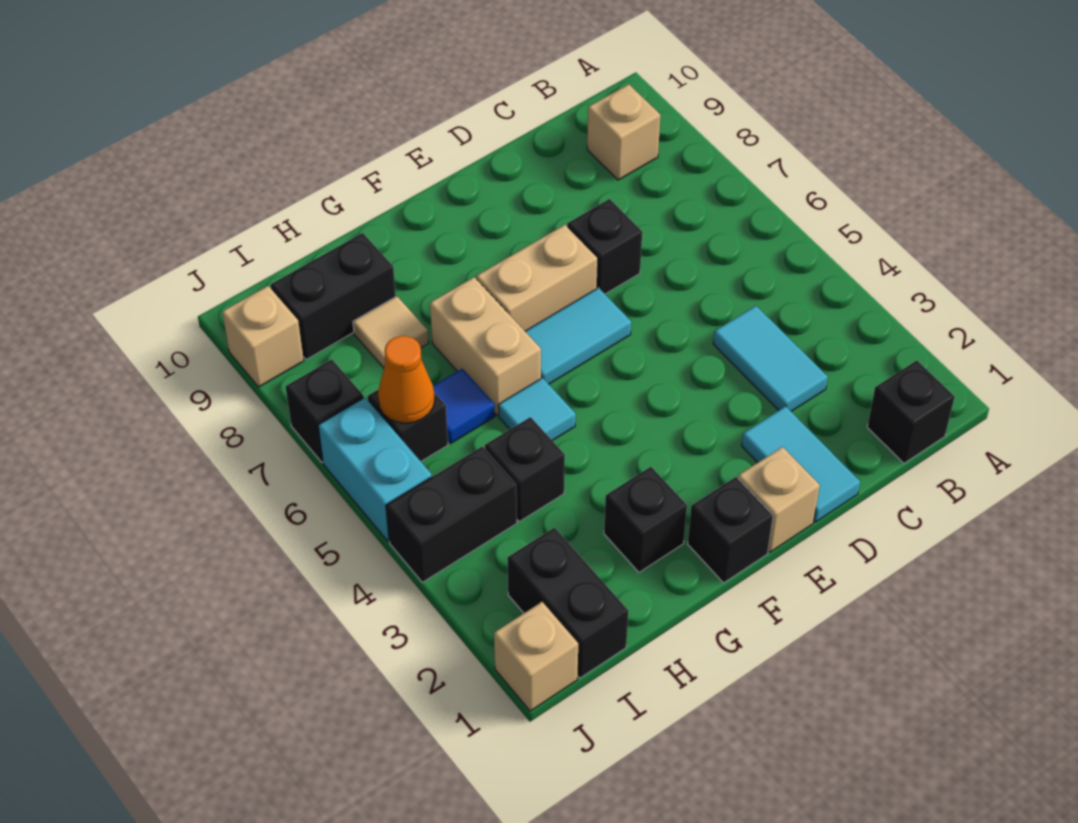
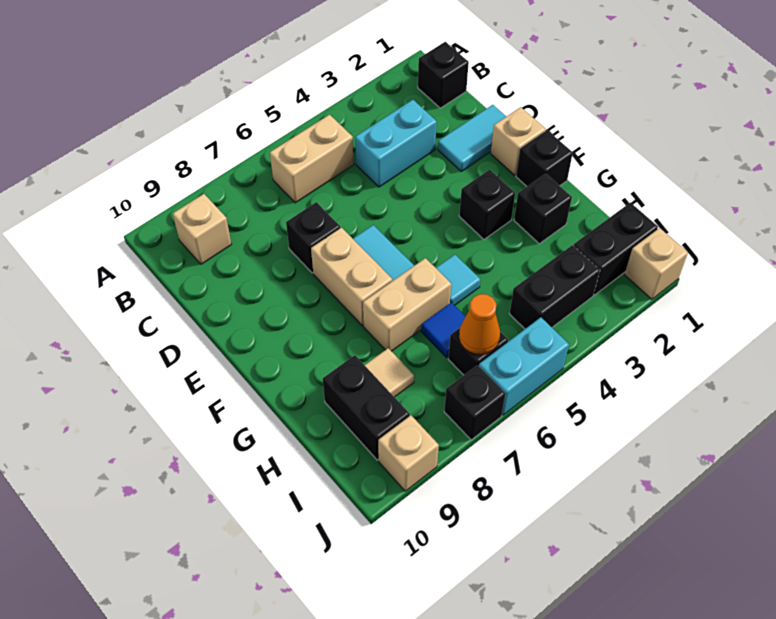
none -> tan brick B5:B6 level 1
cyan tile C3:C4 level 1 -> cyan brick C3:C4 level 1
black brick H4 level 1 -> black brick F3 level 1
black brick I4:J4 level 1 -> black brick I3:I4 level 1

